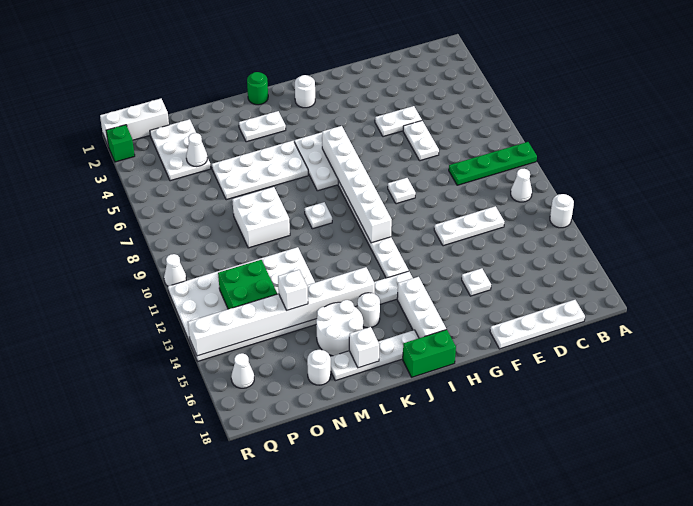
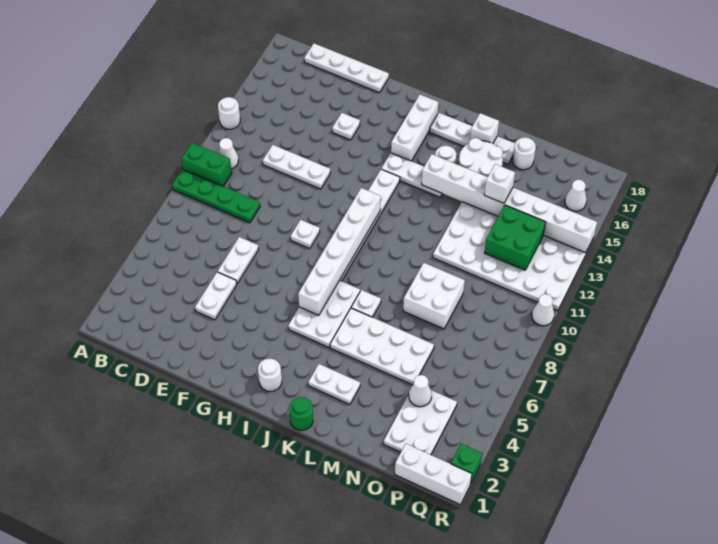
white plate E5:F5 level 1 -> white plate E4:E5 level 1
green brick I18:J18 level 1 -> green brick A10:B10 level 1
white plate K9 level 1 -> white plate K7 level 1

